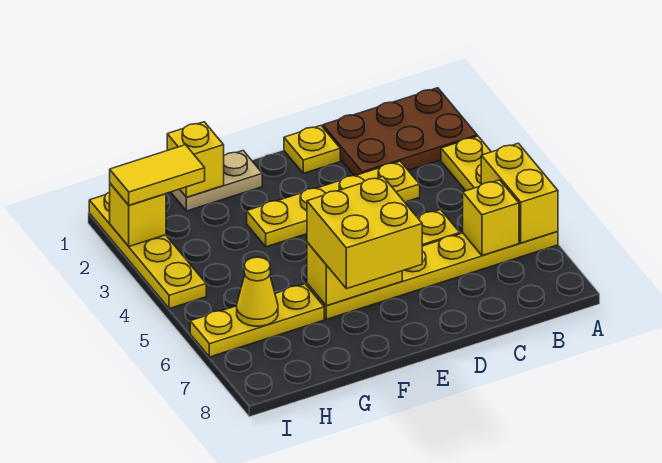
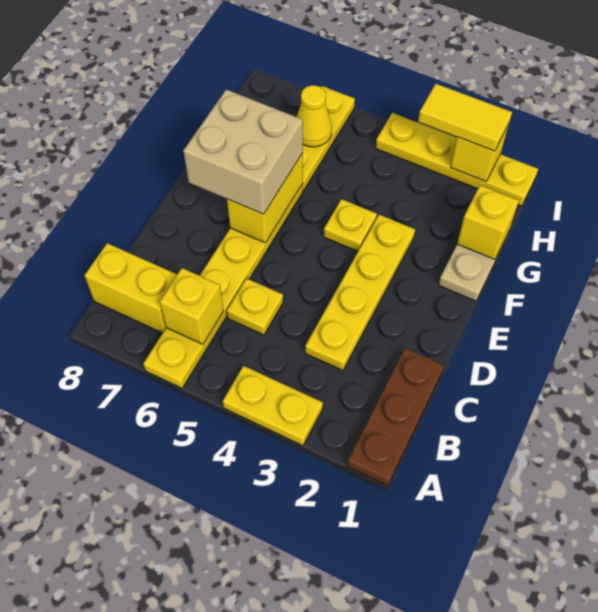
brown plate A1:C2 level 1 -> brown plate A1:C1 level 1
yellow brick A5:A6 level 2 -> yellow brick B7:B8 level 1
yellow plate D1 level 1 -> yellow plate F4 level 1
yellow brick E6:F7 level 3 -> tan brick E6:F7 level 3
yellow tile H2:I2 level 3 -> yellow tile I2:I3 level 3

